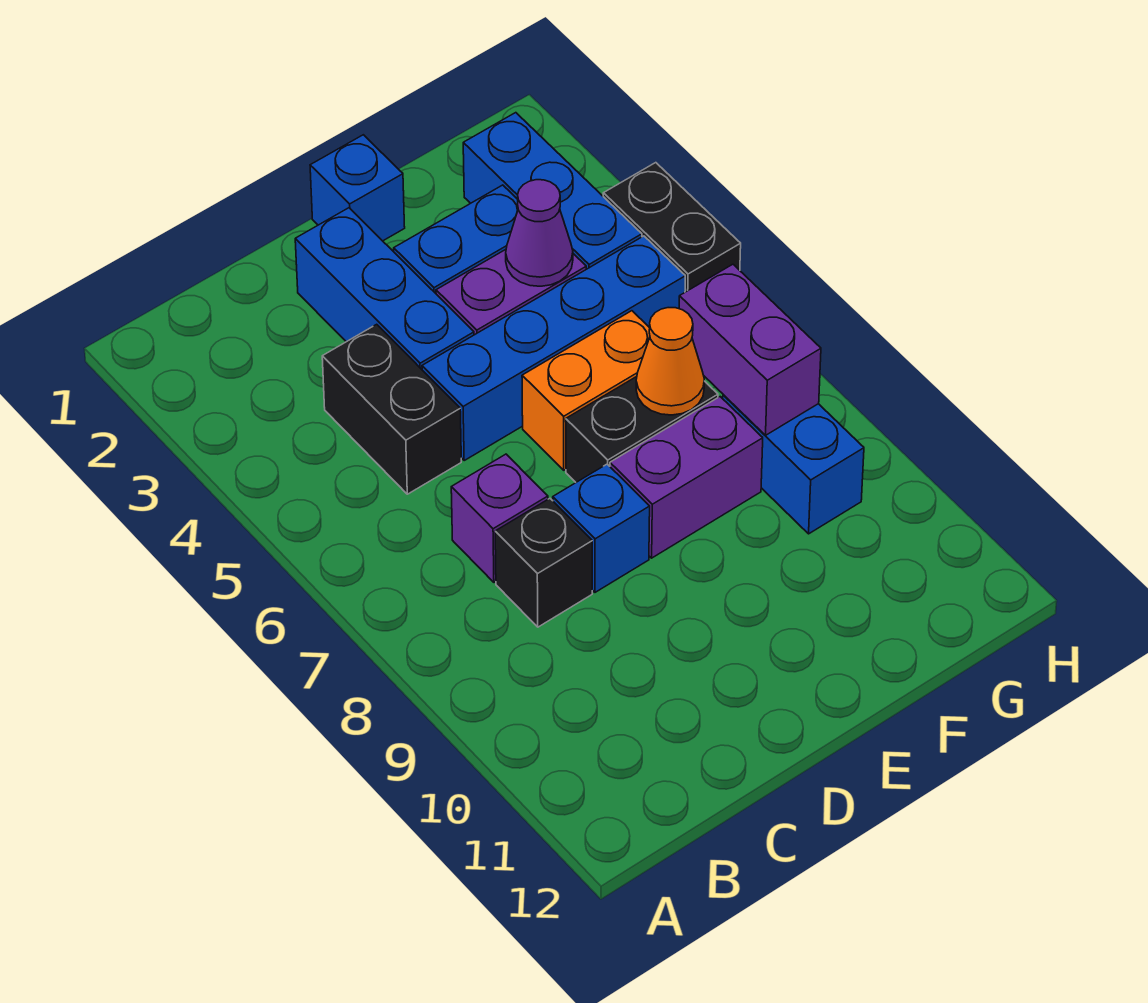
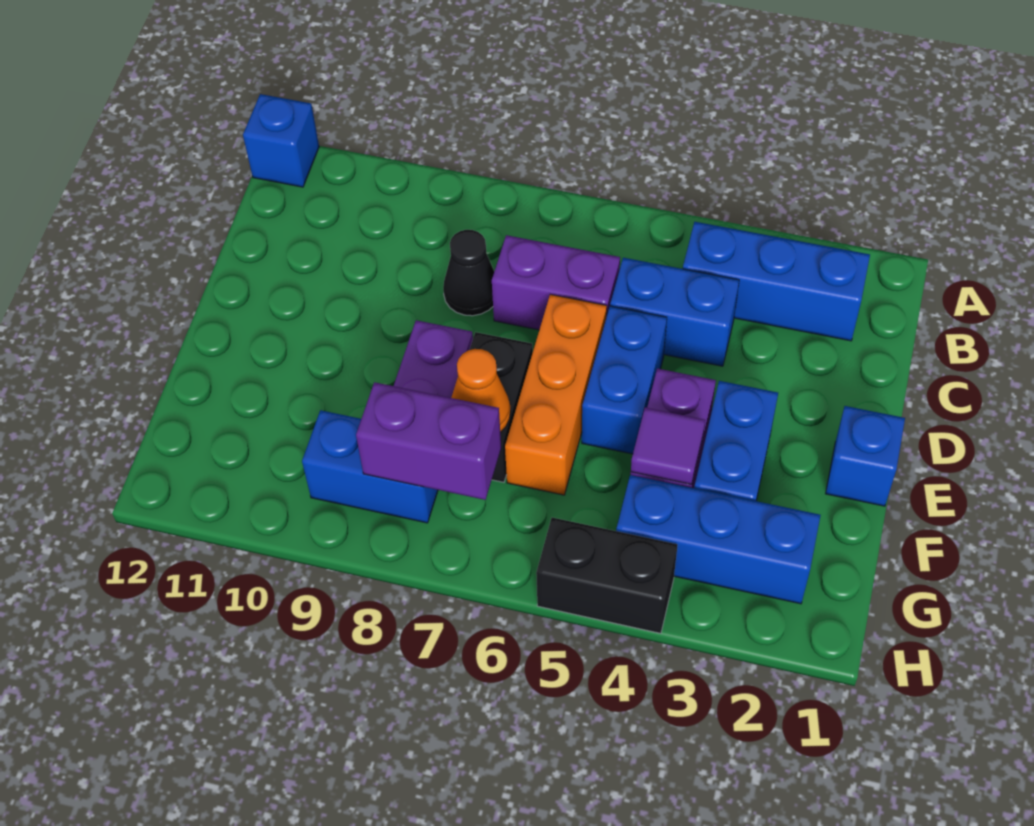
black brick C4:C5 level 1 -> blue brick C4:C5 level 1
purple brick C7 level 1 -> purple brick C6:C7 level 1
black brick C8 level 1 -> black cone C8 level 1
blue brick D2:D4 level 1 -> blue brick B2:B4 level 1
blue brick D5:G5 level 1 -> blue brick D5:E5 level 1
blue brick D8 level 1 -> blue brick A12 level 1
orange brick E6:F6 level 1 -> orange brick D6:F6 level 1
purple cone F4 level 2 -> purple tile F4 level 2

